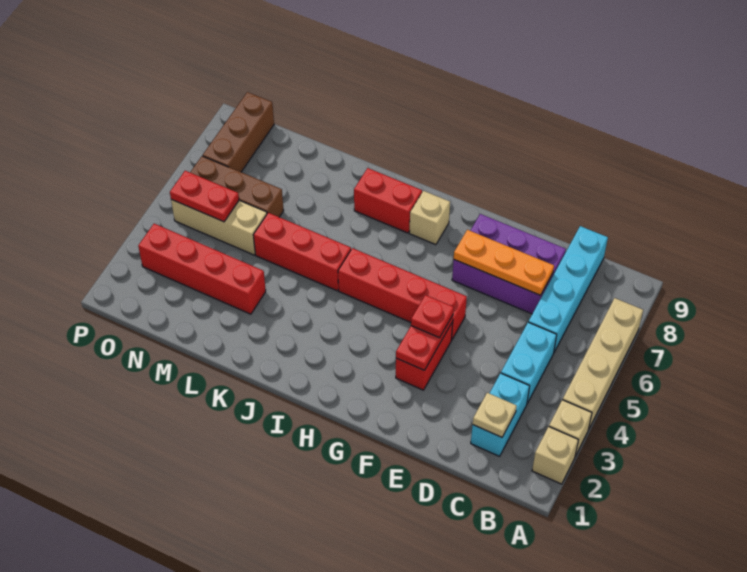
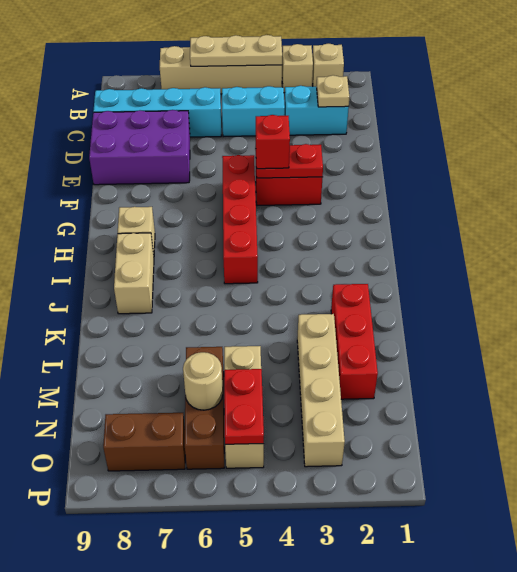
none -> tan plate A4:A6 level 2
purple brick D7:F8 level 1 -> purple brick D7:E9 level 1
orange plate D7:F7 level 2 -> none
red plate F4 level 3 -> red brick F4 level 3
red brick I8:J8 level 1 -> tan brick I8:J8 level 1
red brick J5:L5 level 1 -> red brick K2:M2 level 1
red brick L3:O3 level 1 -> tan brick L3:O3 level 1
none -> tan round brick N6 level 2
brown brick O7:O9 level 1 -> brown brick O7:O8 level 1

